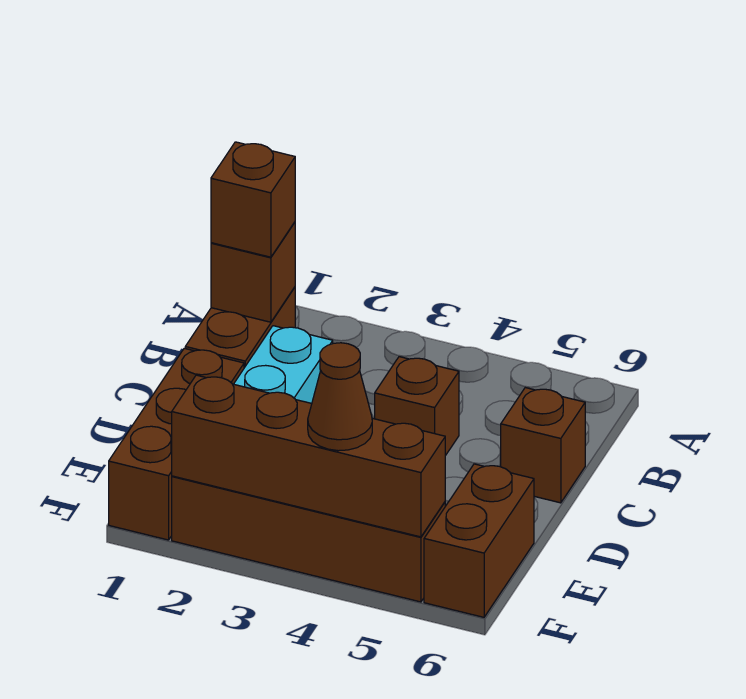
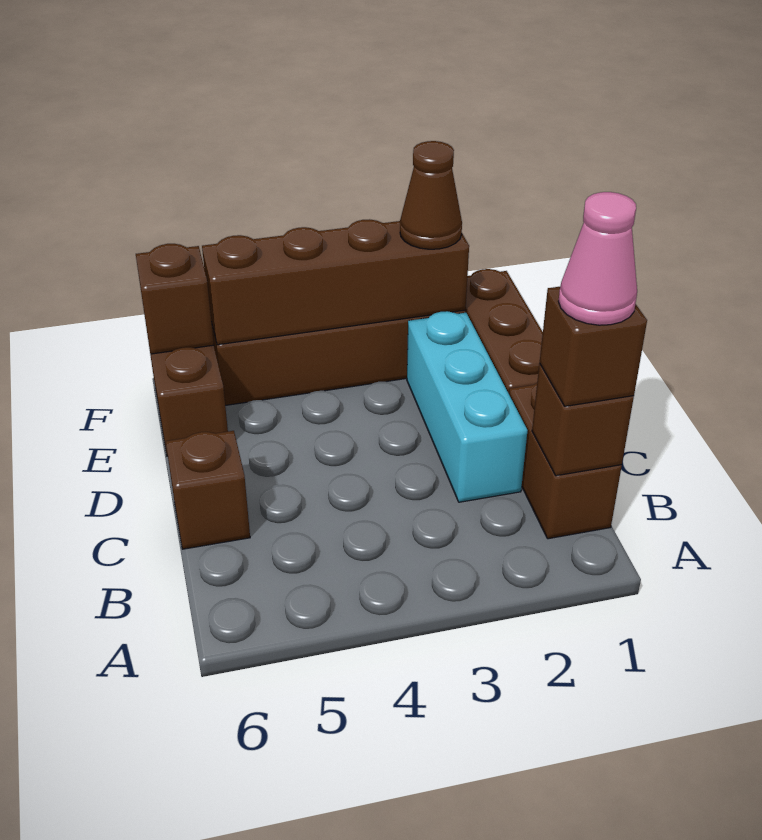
none -> pink cone B1 level 4
brown brick C4 level 1 -> brown brick F6 level 2
brown cone F4 level 3 -> brown cone F2 level 3

